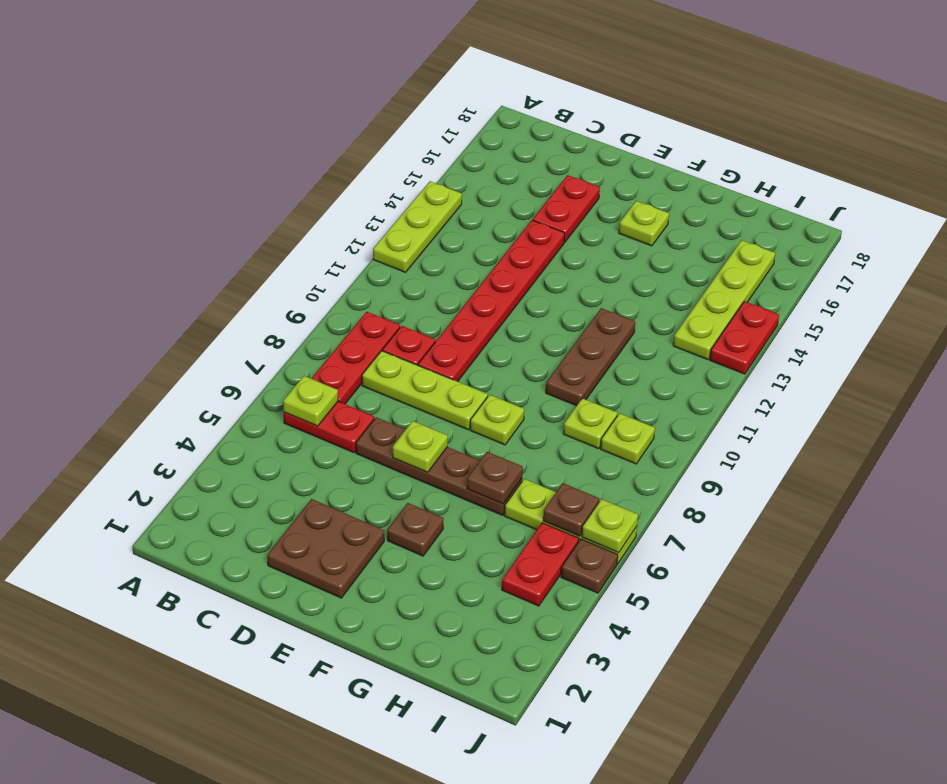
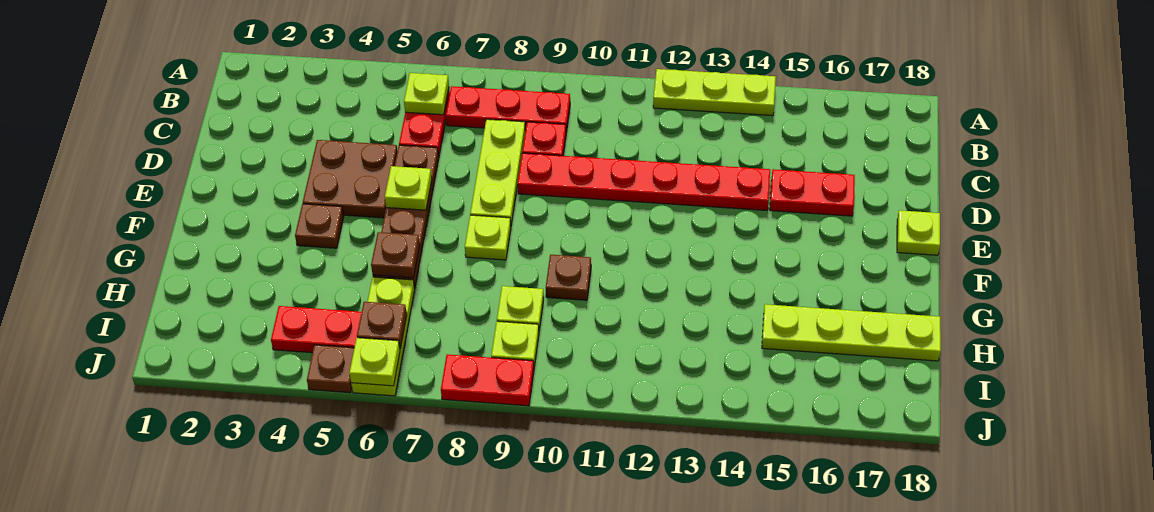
brown plate D2:E3 level 1 -> brown plate D4:E5 level 1
lime plate F16 level 1 -> lime plate E18 level 1
brown plate G10:G12 level 1 -> brown plate G10 level 1
lime plate I13:I16 level 1 -> lime plate H15:H18 level 1
red plate J13:J14 level 1 -> red plate J8:J9 level 1

